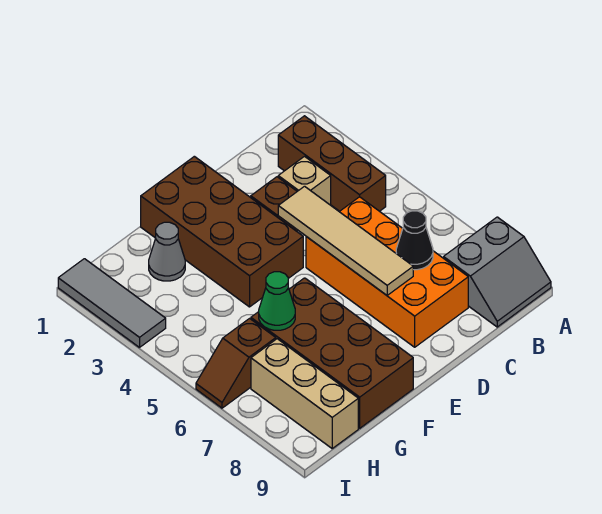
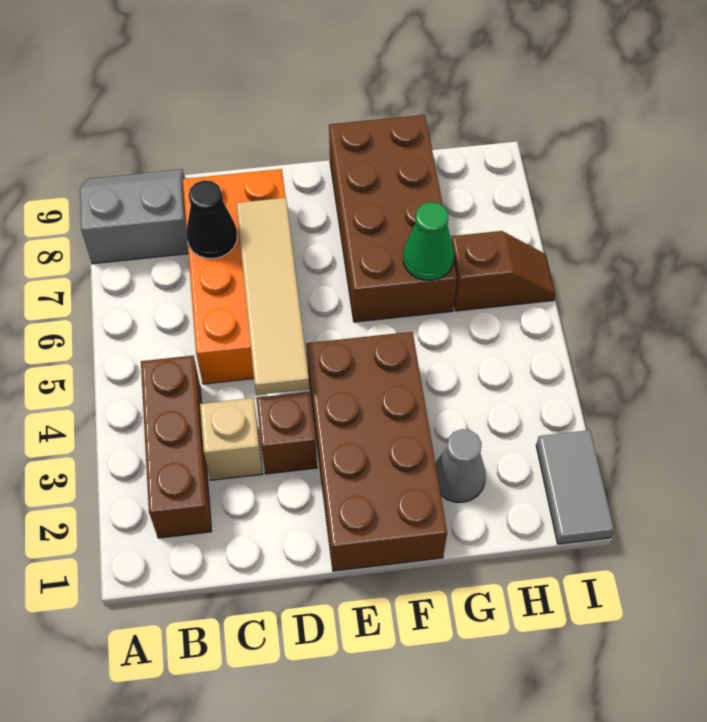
tan brick H7:H9 level 1 -> none
grey tile I1:I3 level 1 -> grey tile I1:I2 level 1

